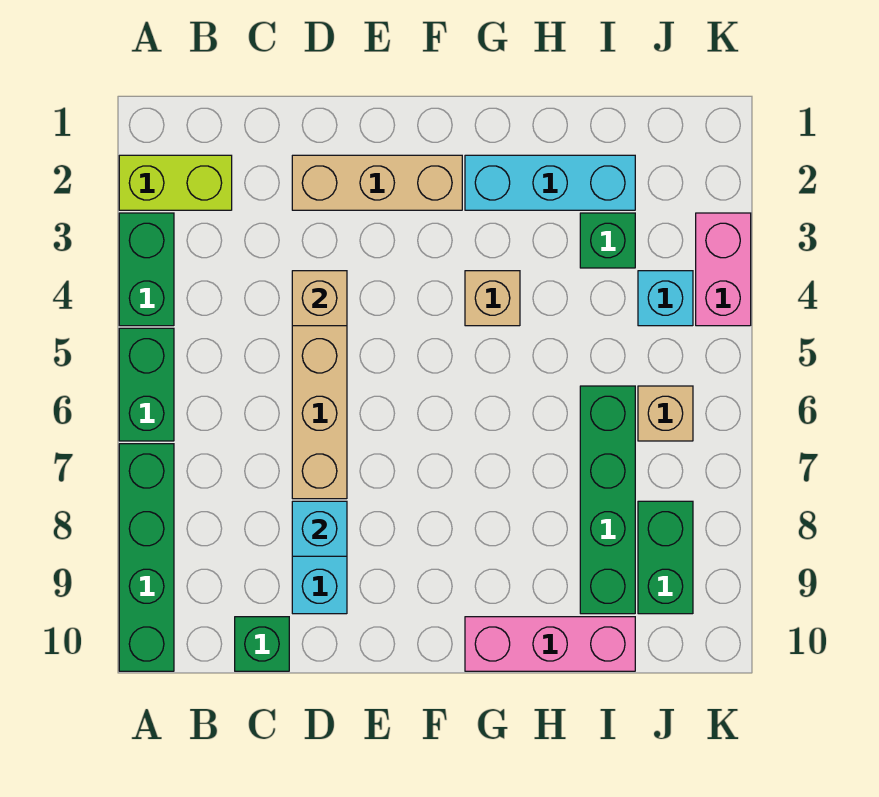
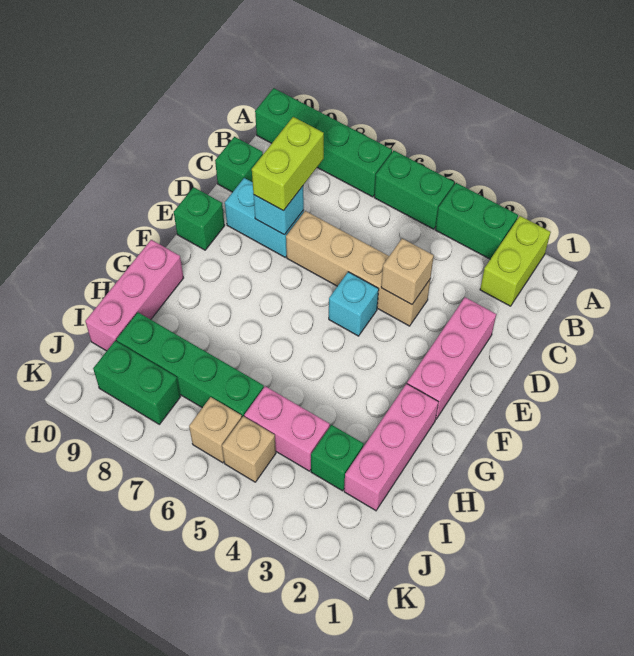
none -> lime brick C8:D8 level 3
tan brick D2:F2 level 1 -> pink brick D2:F2 level 1
none -> green brick E10 level 1
cyan brick G2:I2 level 1 -> pink brick G2:I2 level 1
tan brick G4 level 1 -> tan brick J5 level 1
cyan brick J4 level 1 -> cyan brick E5 level 1
pink brick K3:K4 level 1 -> pink brick I4:I5 level 1

